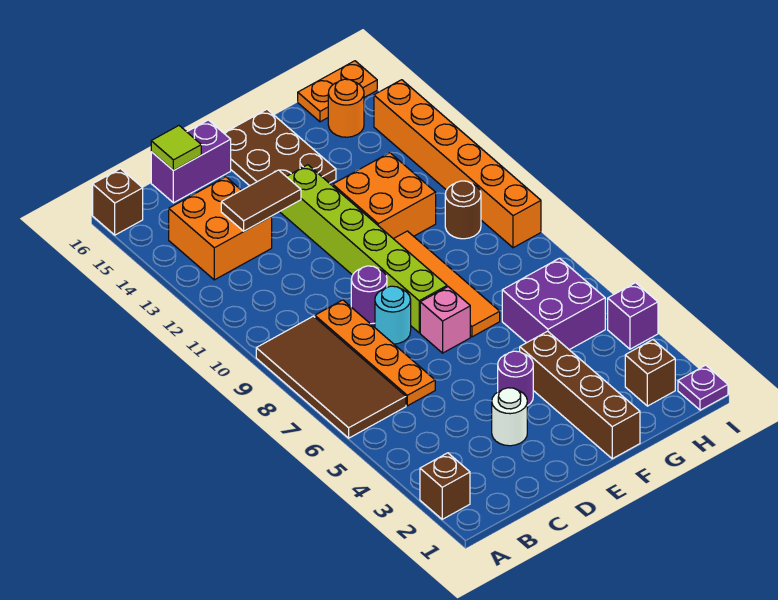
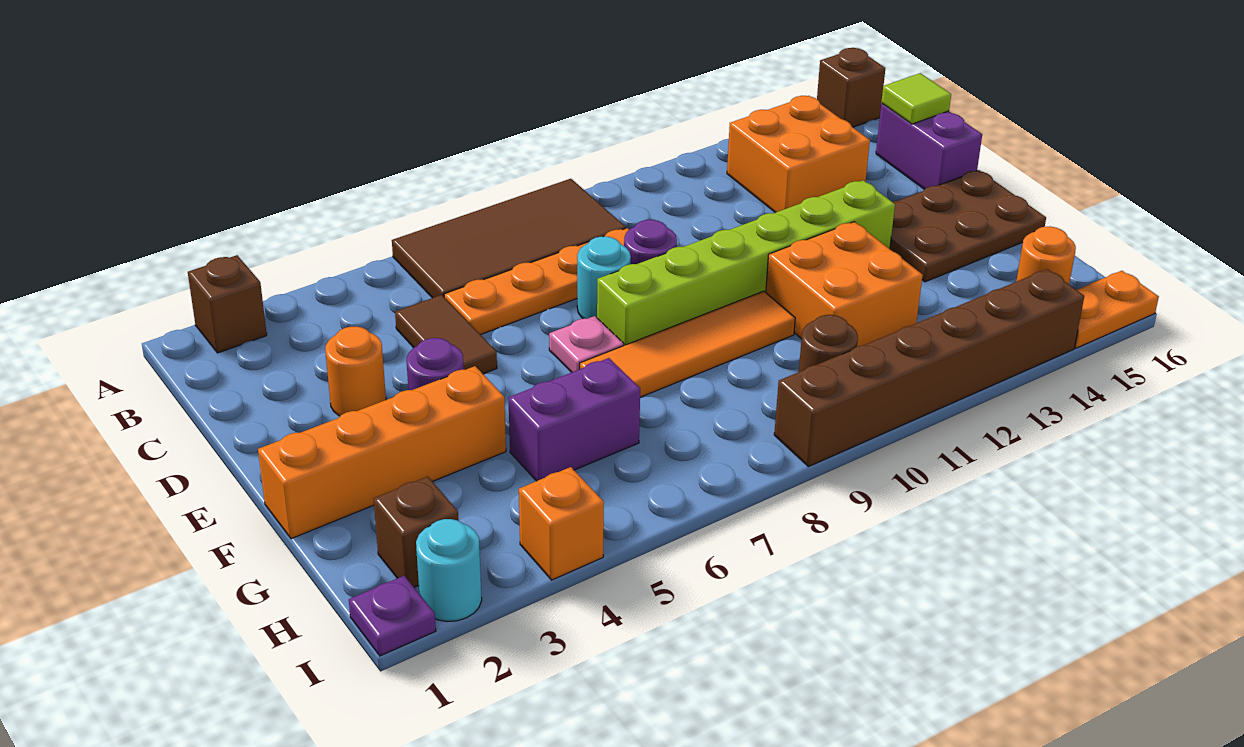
brown tile C13:D13 level 2 -> brown tile C5:D5 level 1
white round brick D3 level 1 -> orange round brick D3 level 1
pink brick E7 level 1 -> pink plate E7 level 1
brown brick F1:F4 level 1 -> orange brick F1:F4 level 1
purple brick G5:H6 level 1 -> purple brick G5:G6 level 1
orange plate H16:I16 level 1 -> orange plate I15:I16 level 1
none -> cyan round brick I2 level 1
purple brick I4 level 1 -> orange brick I4 level 1
orange brick I9:I14 level 1 -> brown brick I9:I14 level 1

